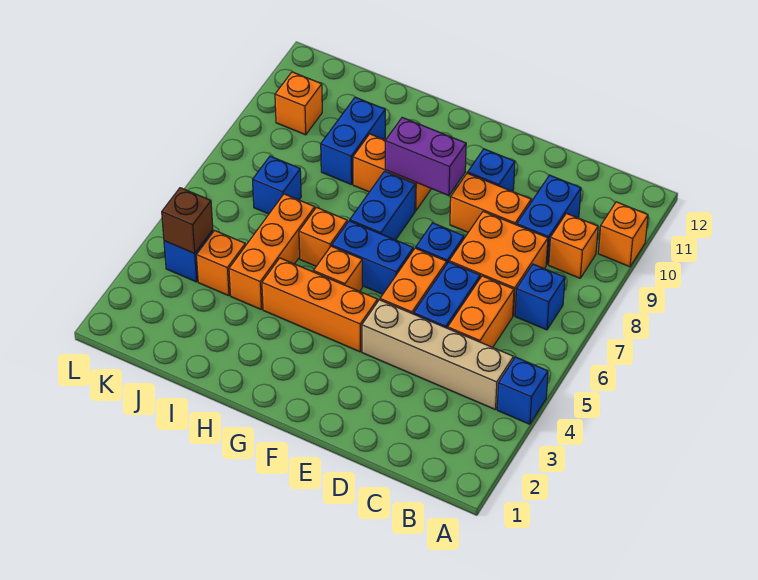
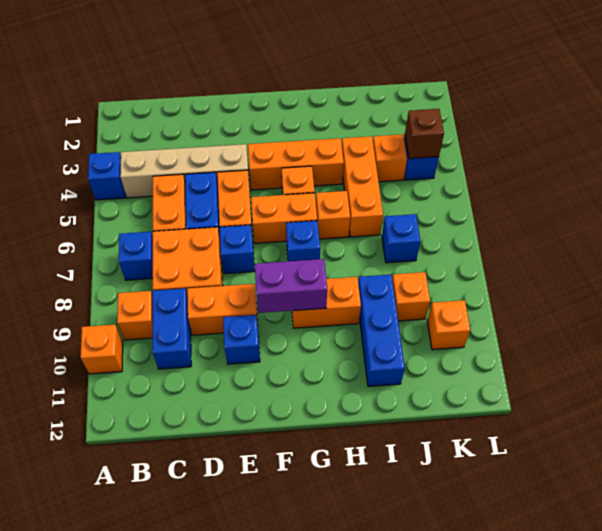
blue brick F6:G6 level 1 -> orange brick F6:G6 level 1
blue brick G7:G8 level 1 -> blue brick G7 level 1
blue brick I9:I10 level 1 -> blue brick I9:I11 level 1
none -> orange brick J9 level 1

